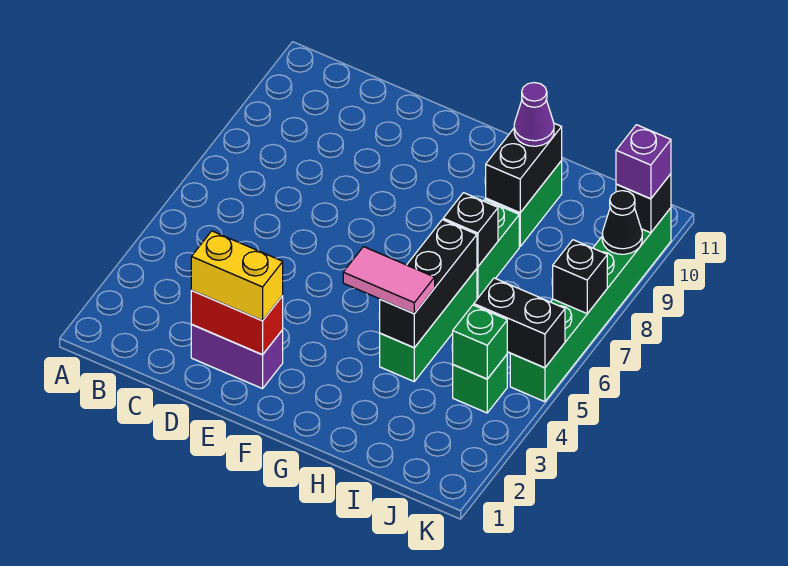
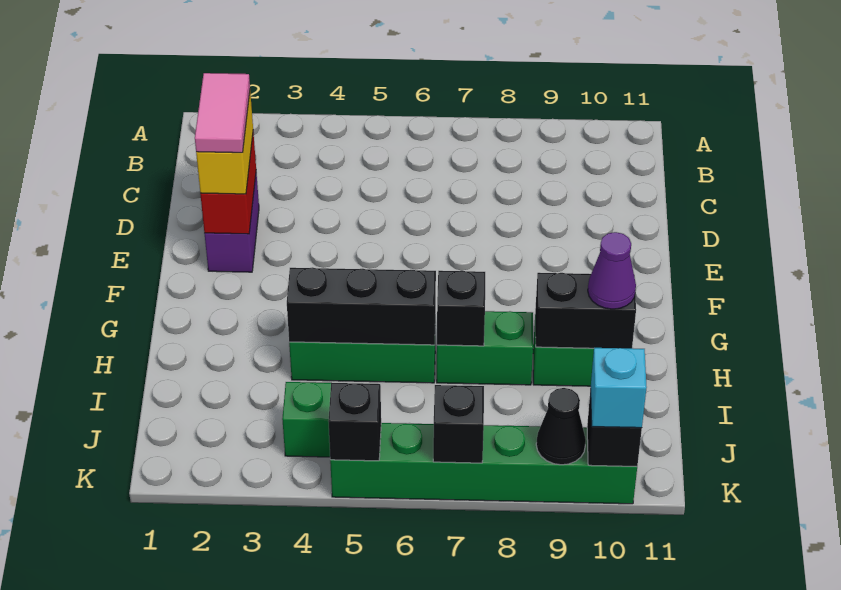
pink tile G4:H4 level 3 -> pink tile D2:E2 level 4
green brick J4 level 2 -> none
black brick J5:K5 level 2 -> black brick K5 level 2
purple brick K10 level 3 -> cyan brick K10 level 3

